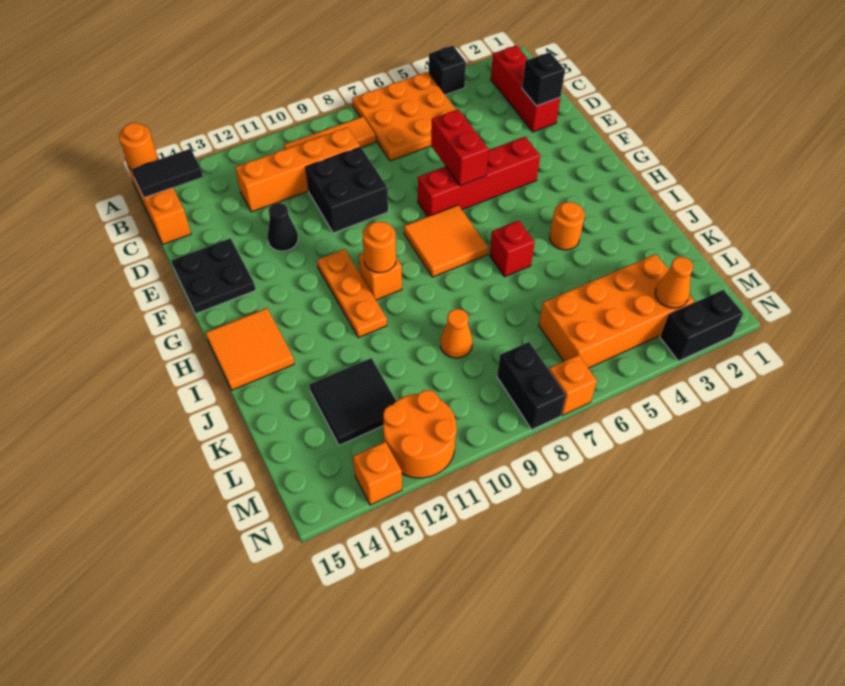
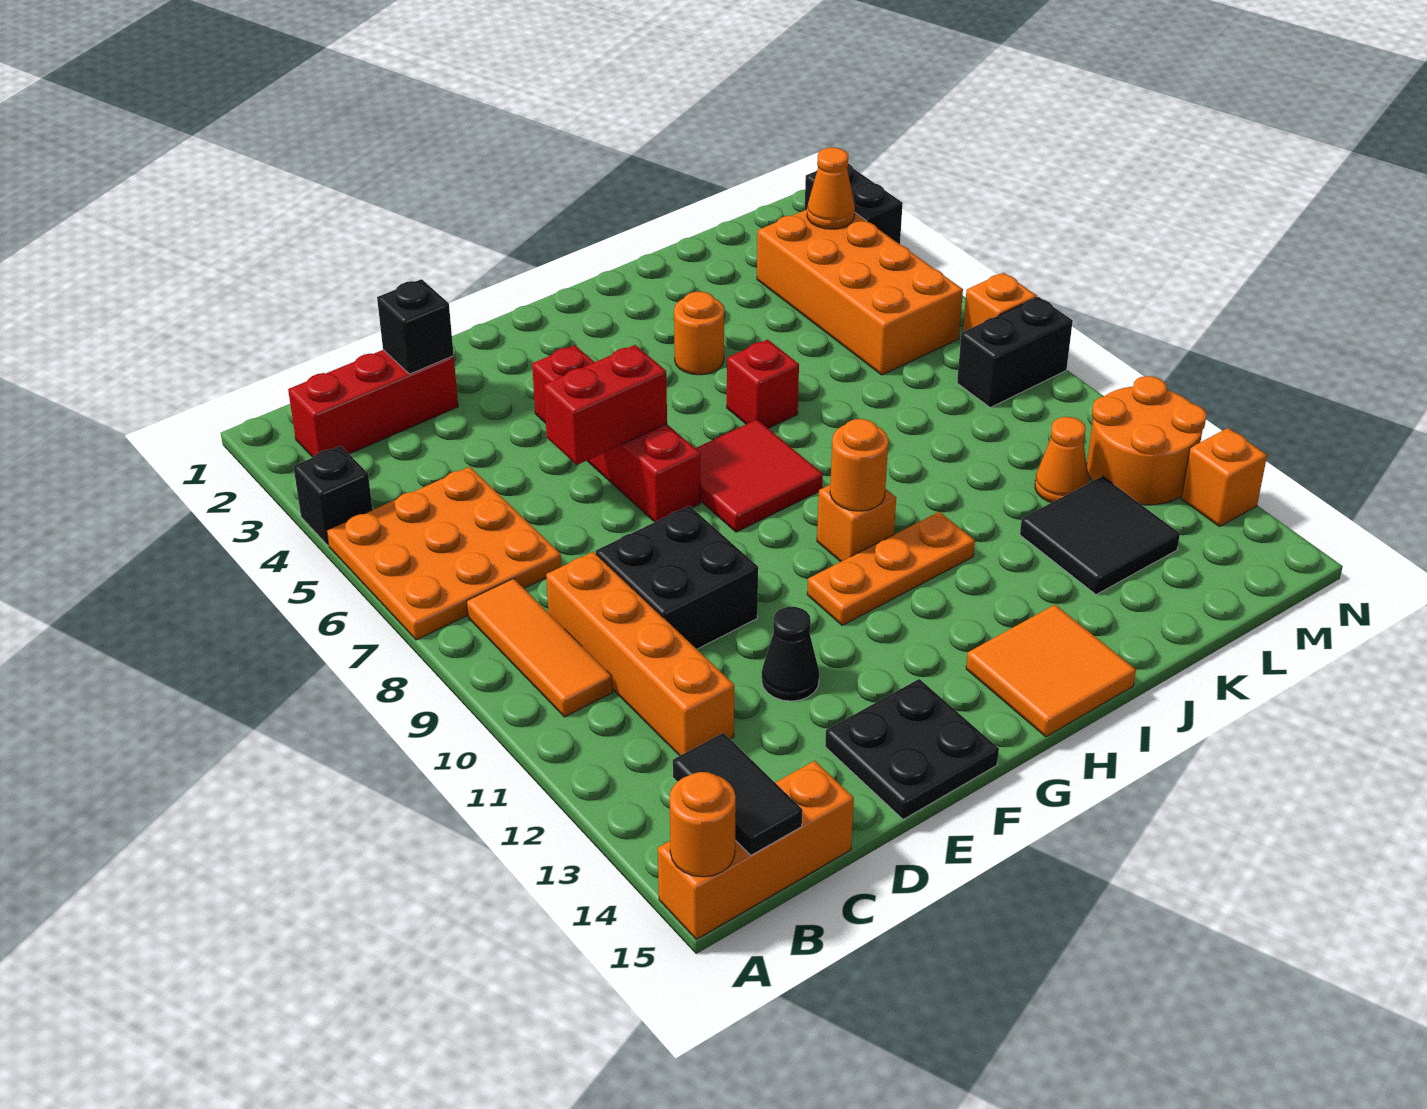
orange tile G7:H8 level 1 -> red tile G7:H8 level 1
orange cone K9 level 1 -> orange cone L11 level 1

